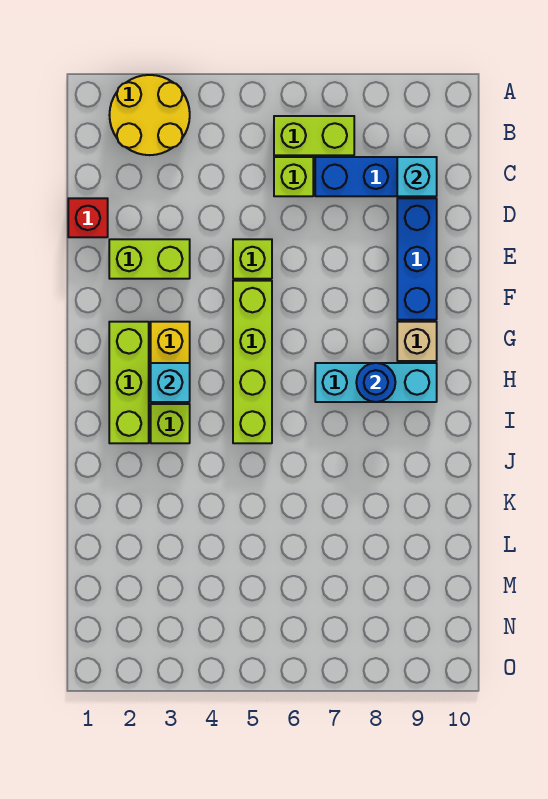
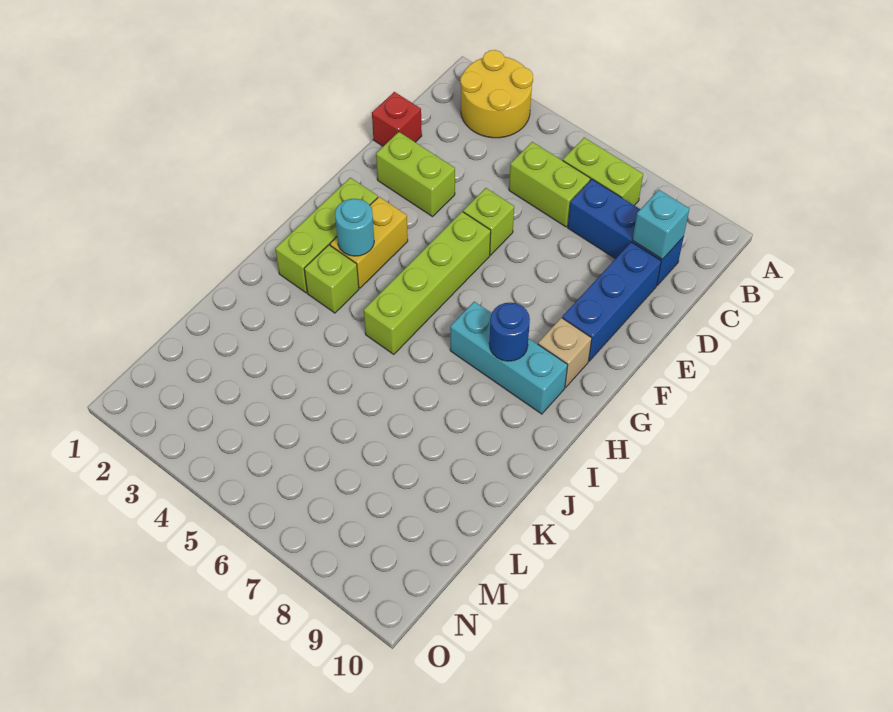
lime brick C6 level 1 -> lime brick C5:C6 level 1
cyan brick H3 level 2 -> cyan round brick H3 level 2

